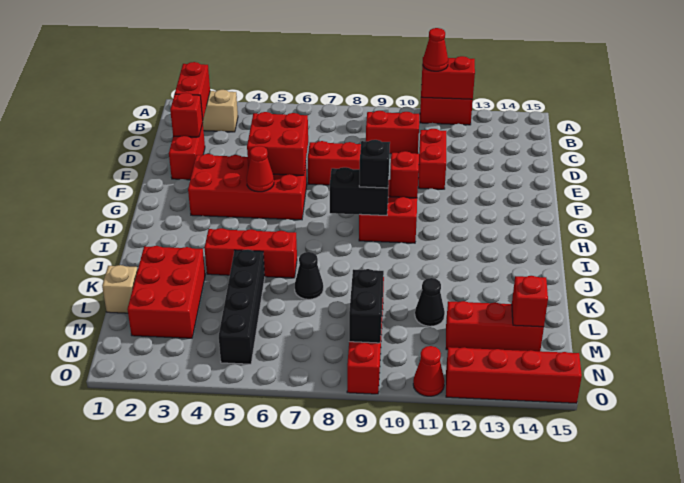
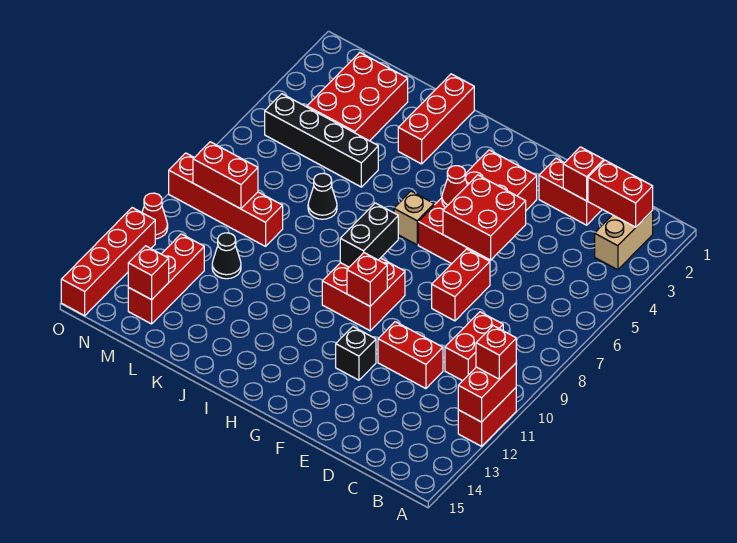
red cone A11 level 3 -> red brick A11 level 3
black brick H9 level 3 -> black brick F12 level 1
red brick J4:J6 level 1 -> red brick J1:J3 level 1
red brick K2:M3 level 1 -> red brick L2:M4 level 1
tan brick L1 level 1 -> tan brick H6 level 1
black brick M9:N9 level 2 -> red brick M9:N9 level 2

